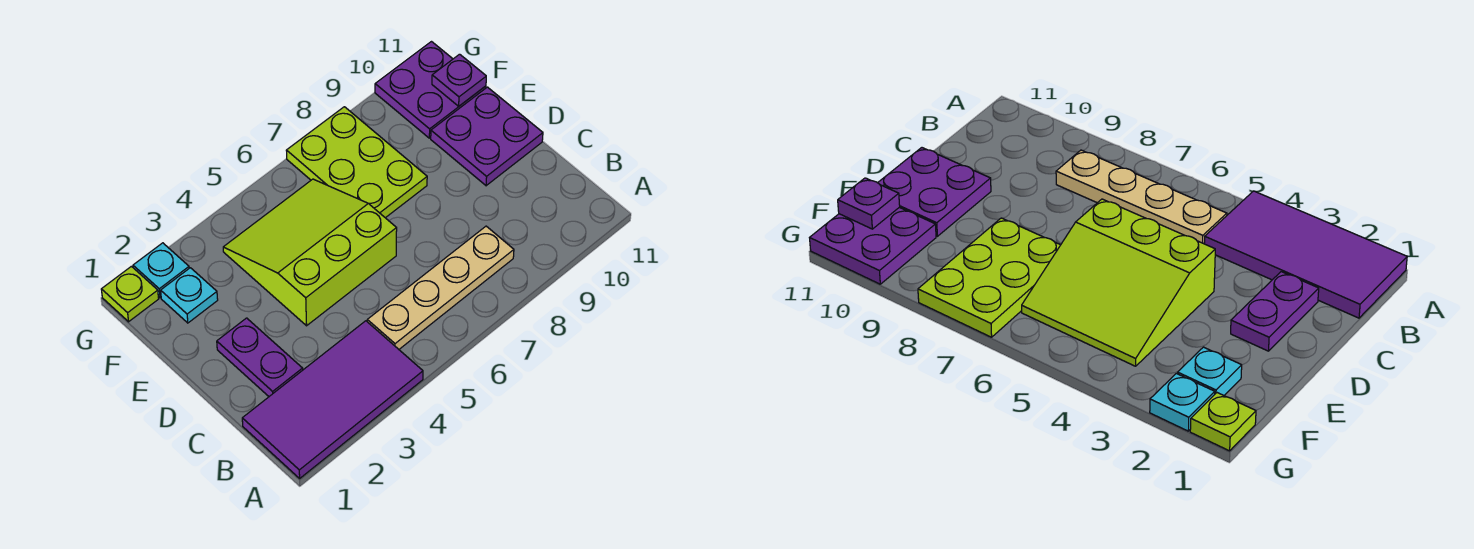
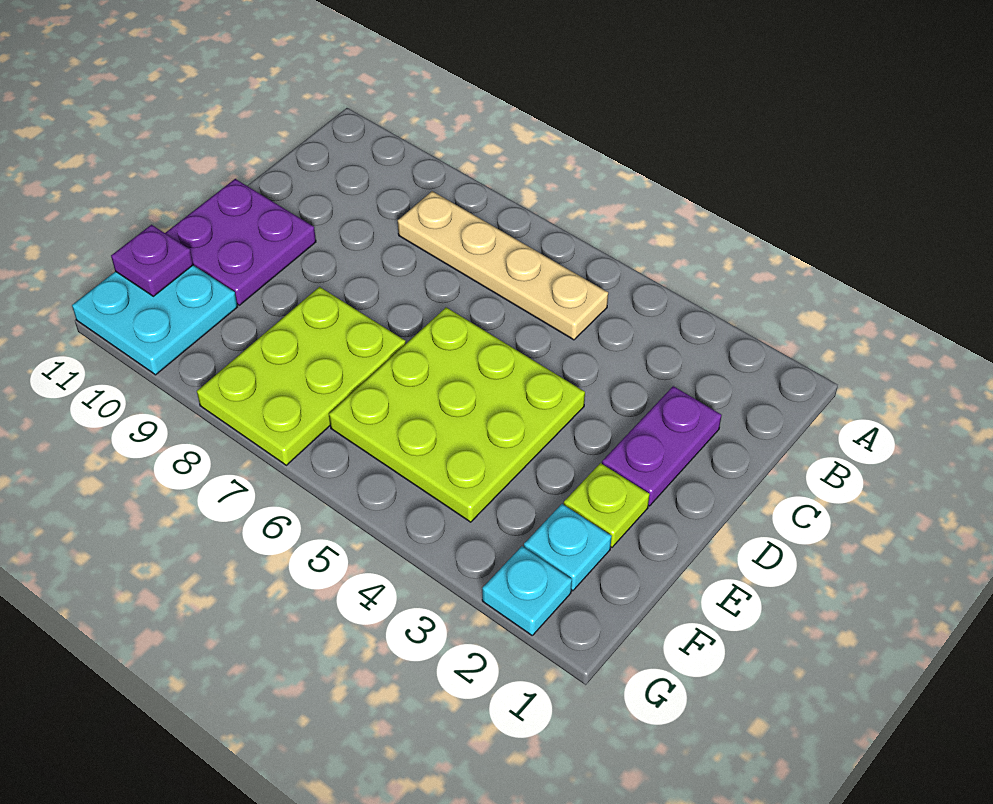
purple tile A1:B4 level 1 -> none
lime slope D4:F6 level 1 top D -> lime plate D4:F6 level 1
purple plate F10:G11 level 1 -> cyan plate F10:G11 level 1
lime plate G1 level 1 -> lime plate E2 level 1

